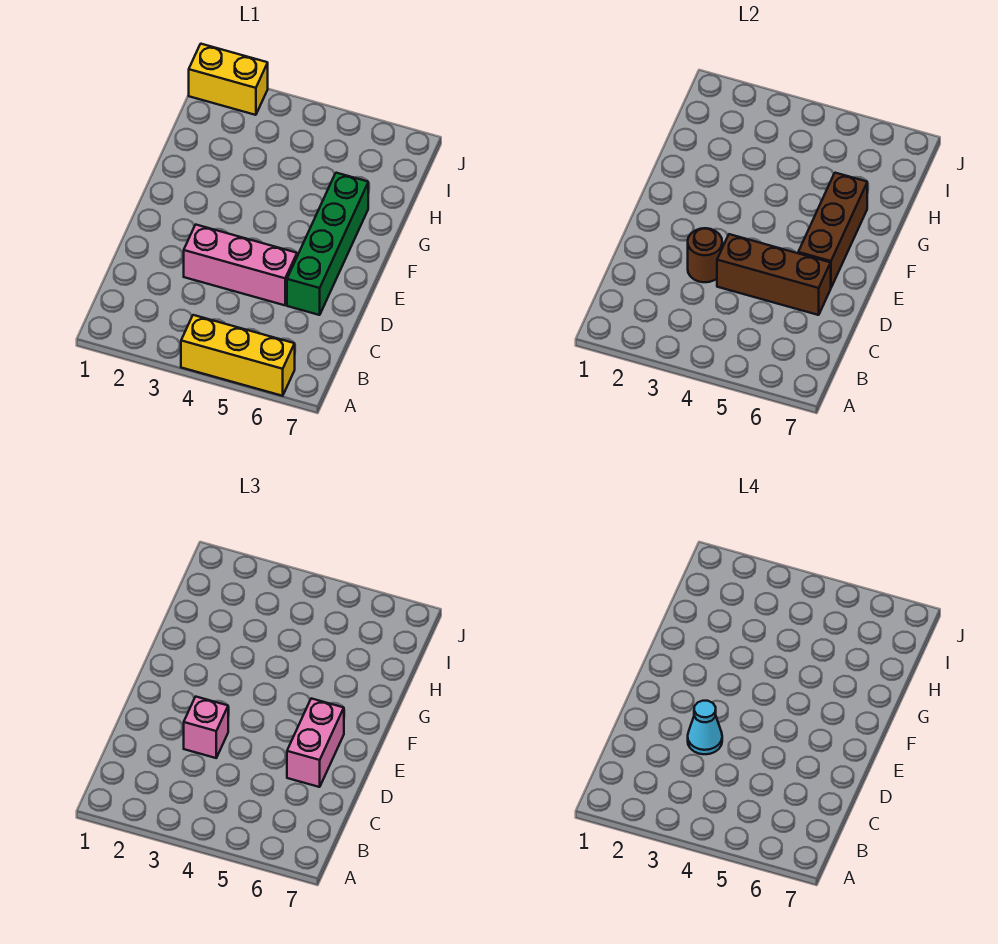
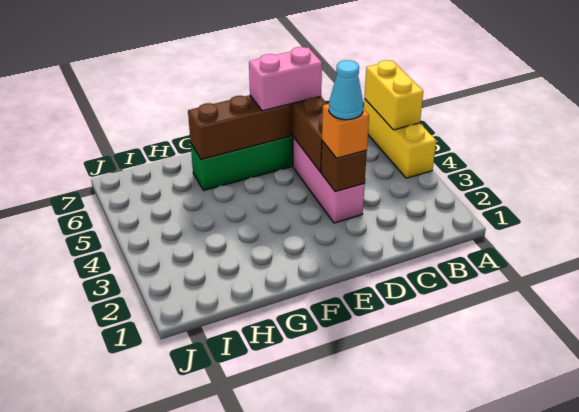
brown round brick D3 level 2 -> brown brick D3 level 2
pink brick D3 level 3 -> orange brick D3 level 3
yellow brick J1:J2 level 1 -> yellow brick A5:A6 level 2

